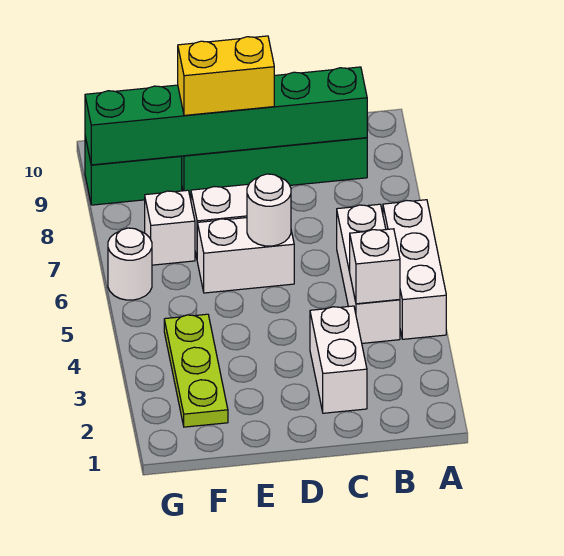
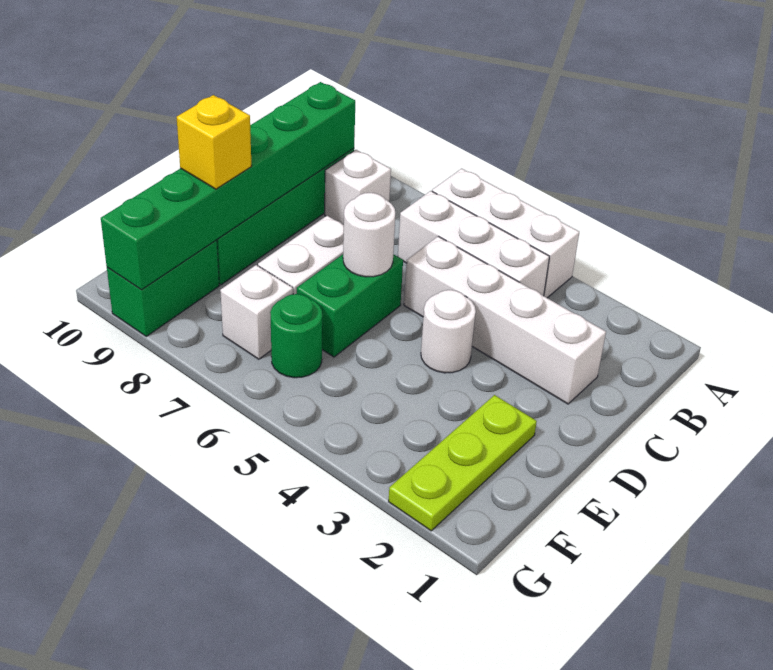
white brick B4 level 2 -> white brick B8 level 1
white brick C2:C3 level 1 -> white brick C2:C5 level 1
white brick D6:E6 level 1 -> green brick D6:E6 level 1
yellow brick D9:E9 level 3 -> yellow brick E9 level 3
lime plate F2:F4 level 1 -> lime plate E2:G2 level 1
none -> green round brick F6 level 1
white round brick G6 level 1 -> white round brick D4 level 1

